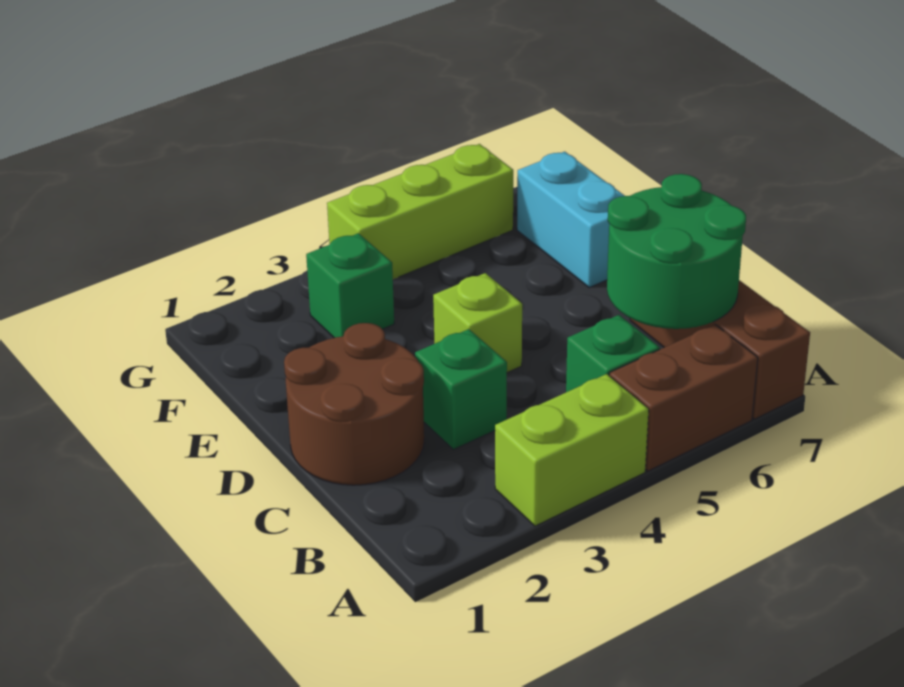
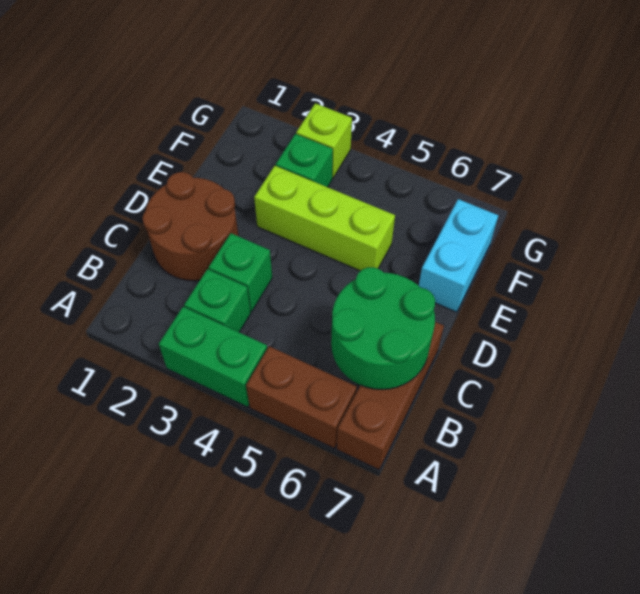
lime brick A3:A4 level 1 -> green brick A3:A4 level 1
green brick B5 level 1 -> green brick B3 level 1
lime brick D4 level 1 -> lime brick G3 level 1
lime brick G4:G6 level 1 -> lime brick E3:E5 level 1

